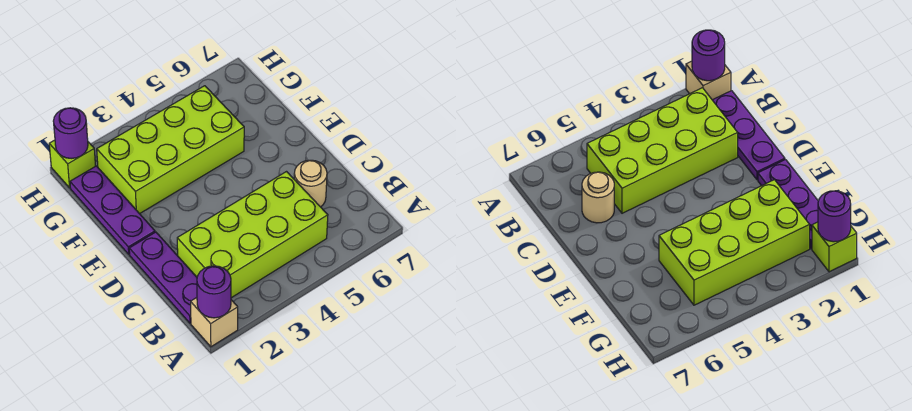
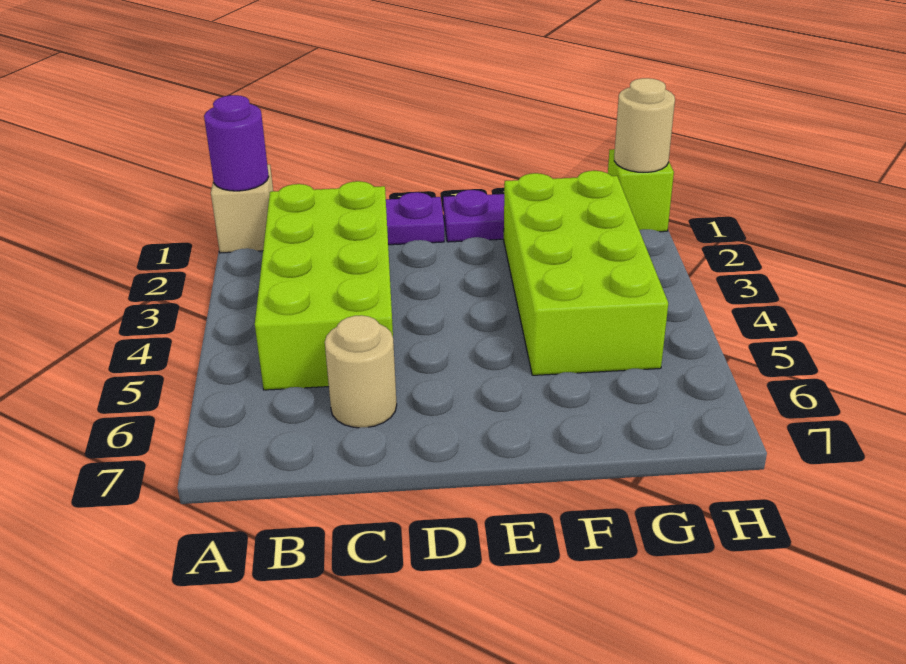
purple round brick H1 level 2 -> tan round brick H1 level 2

